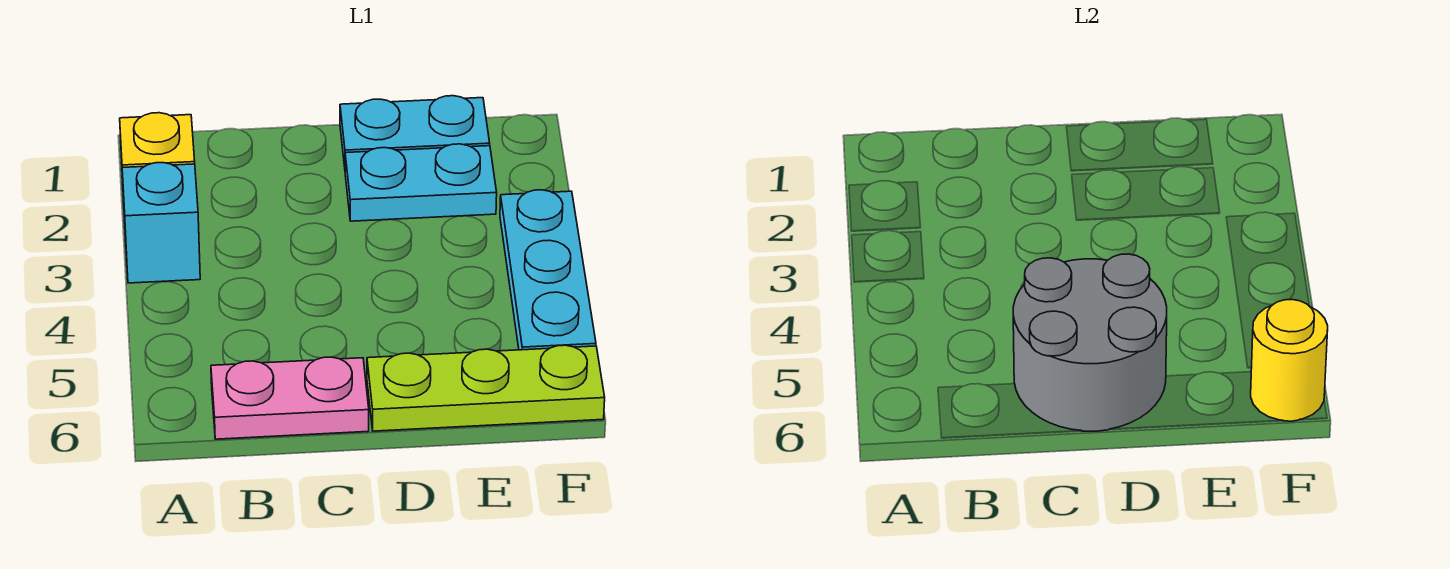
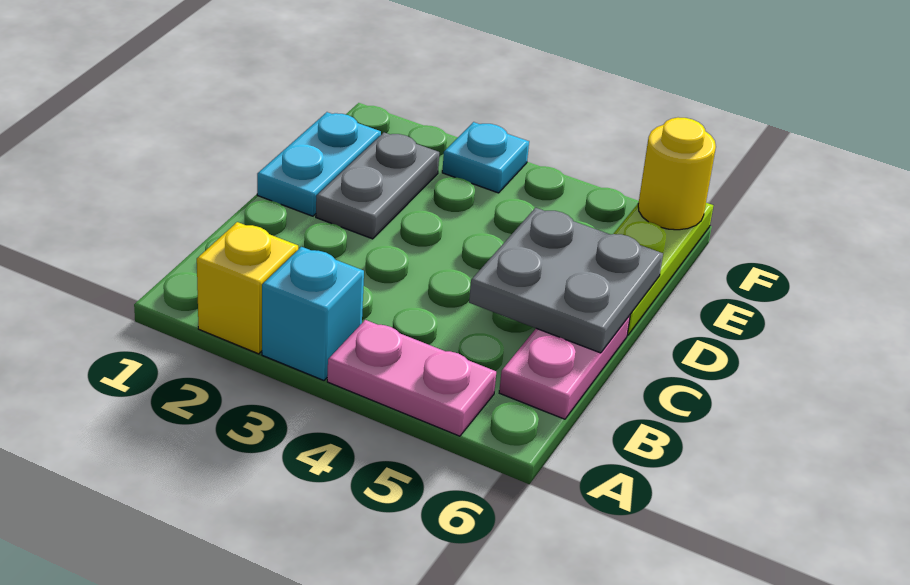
none -> pink plate A4:A5 level 1
grey round brick C5:D6 level 2 -> grey plate C5:D6 level 2
cyan plate D2:E2 level 1 -> grey plate D2:E2 level 1
cyan plate F3:F5 level 1 -> cyan plate F3 level 1

